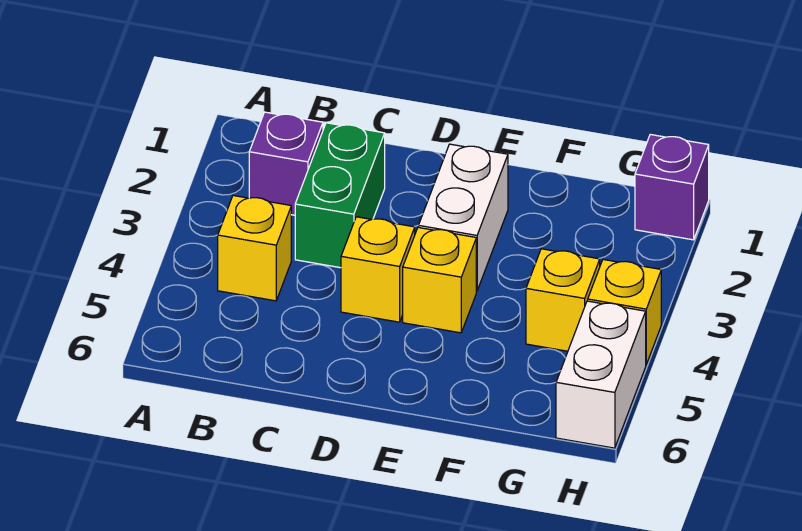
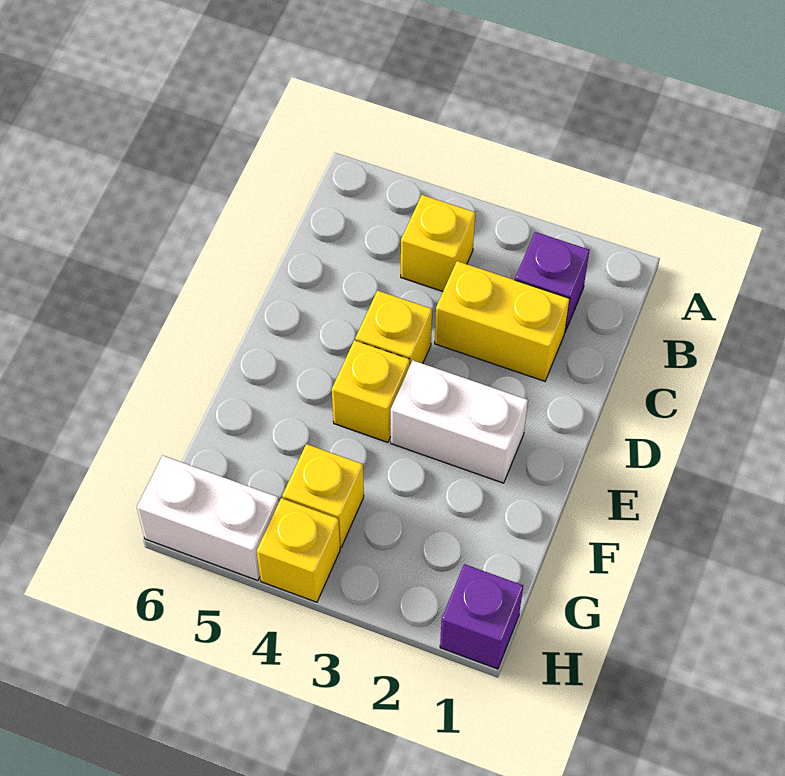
green brick C2:C3 level 1 -> yellow brick C2:C3 level 1

